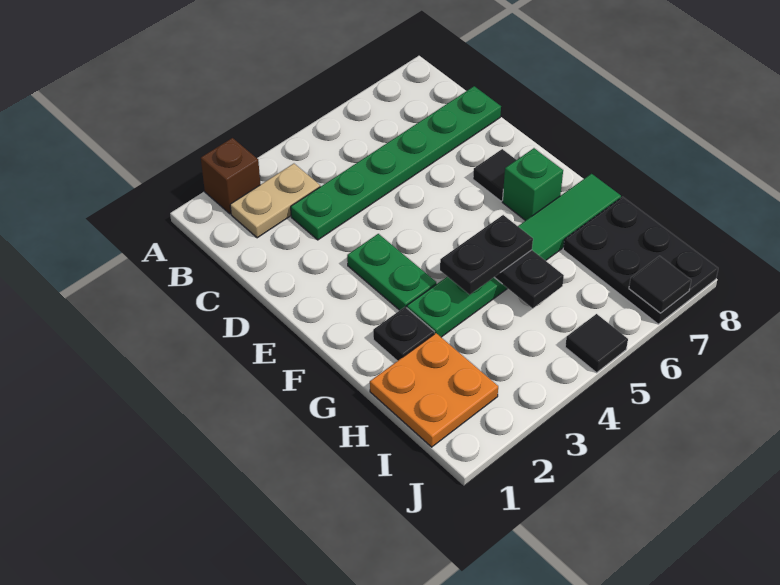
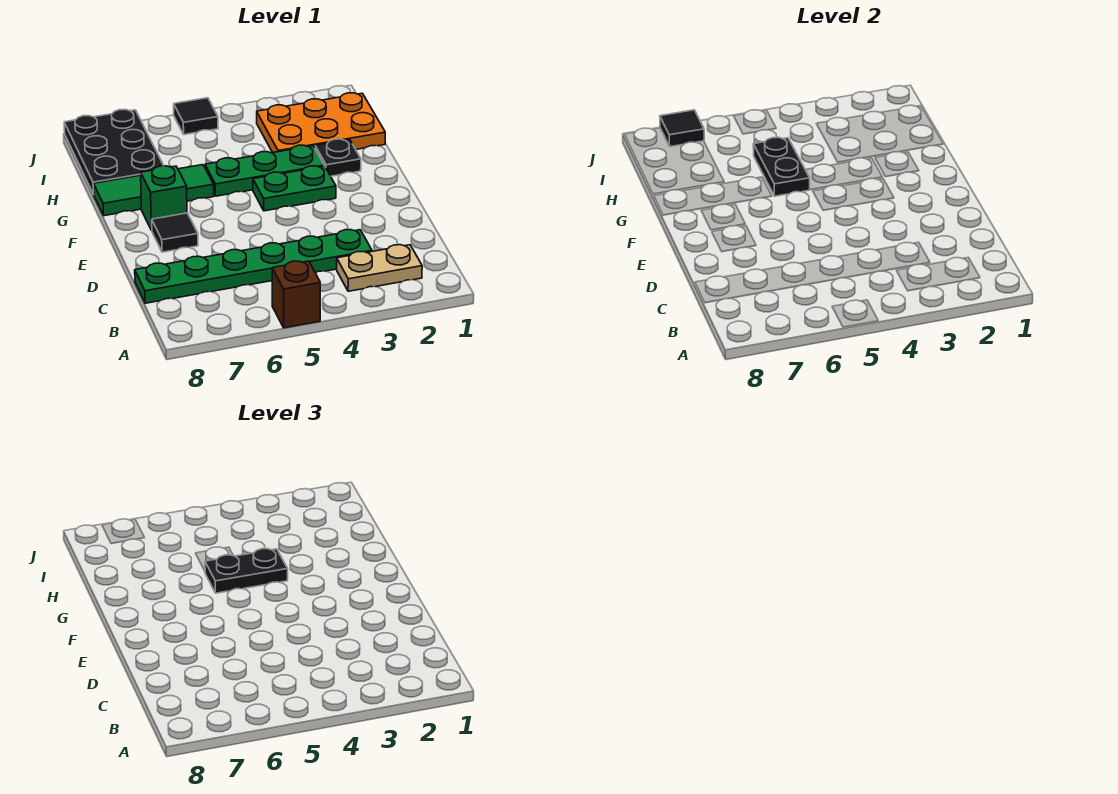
brown brick A2 level 1 -> brown brick A5 level 1
green plate E3:F3 level 1 -> green plate F3:F4 level 1
orange plate H1:I2 level 1 -> orange plate H1:I3 level 1

